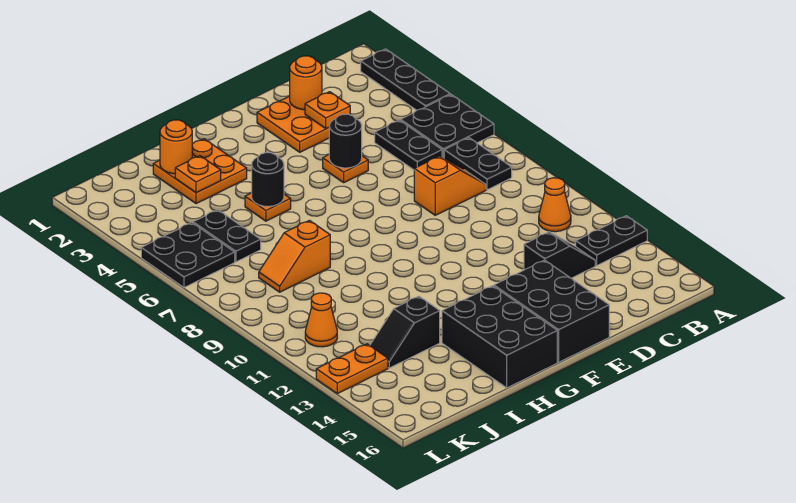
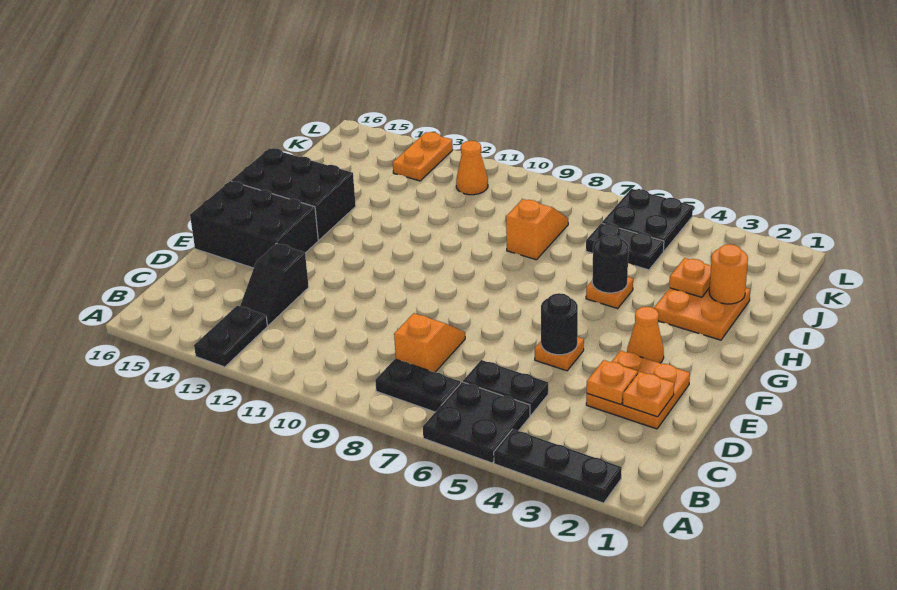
orange cone B11 level 1 -> orange cone F3 level 1
orange slope C8:D8 level 1 top D -> orange slope C8:D8 level 1 top C
orange round brick D2 level 2 -> orange plate D2 level 2
black slope I13:J13 level 1 top I -> none

